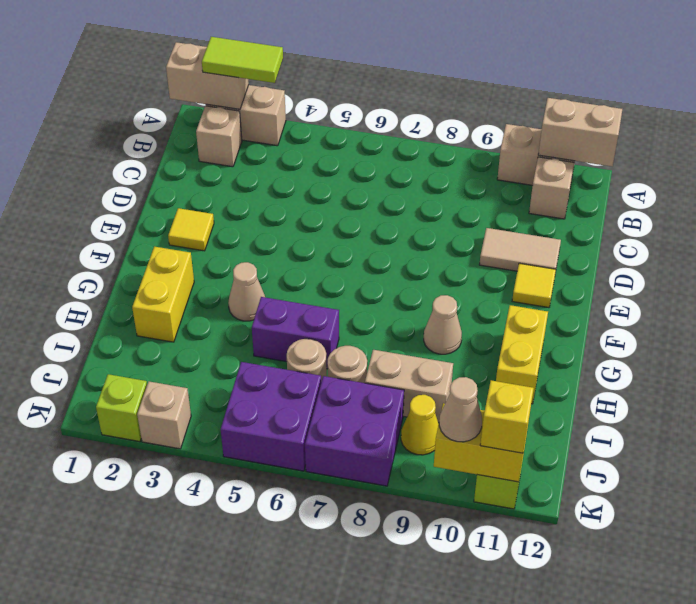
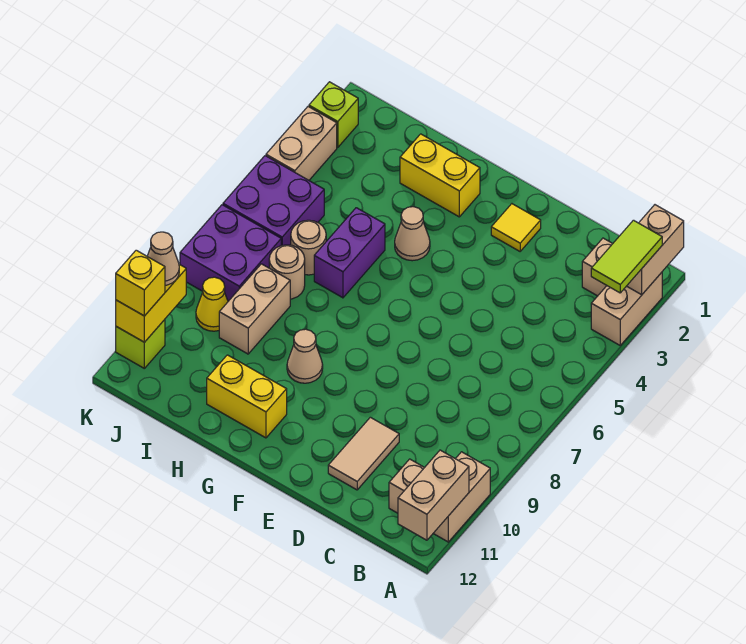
yellow tile E11 level 1 -> none
tan brick K3 level 1 -> tan brick K3:K4 level 1

